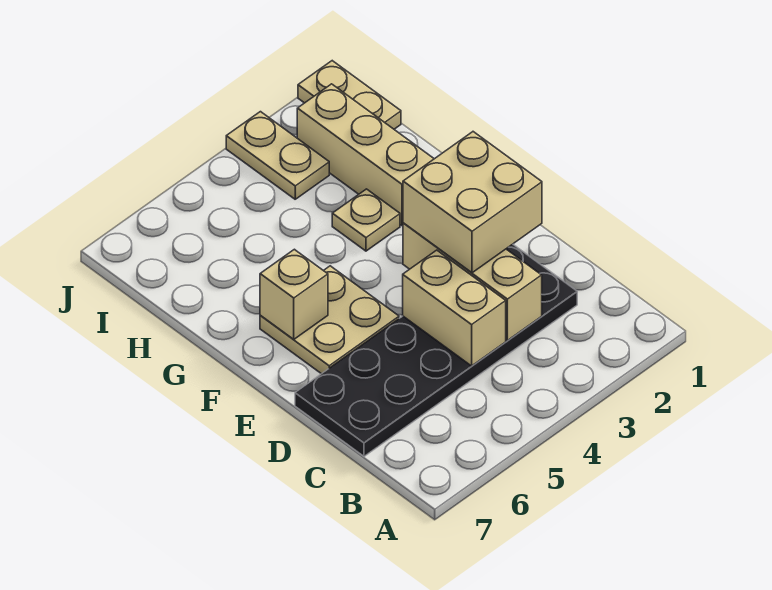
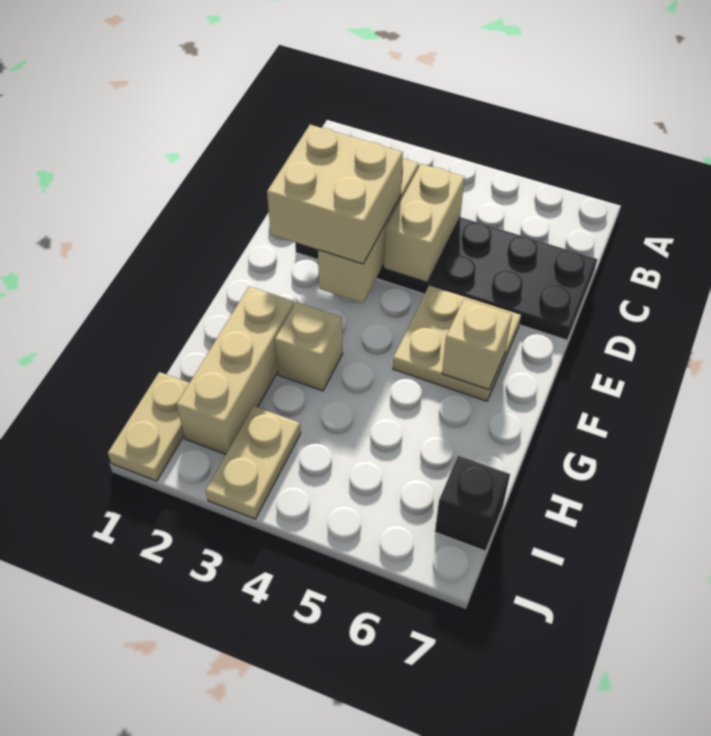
tan plate G3 level 1 -> tan brick G3 level 1
none -> black brick I7 level 1

